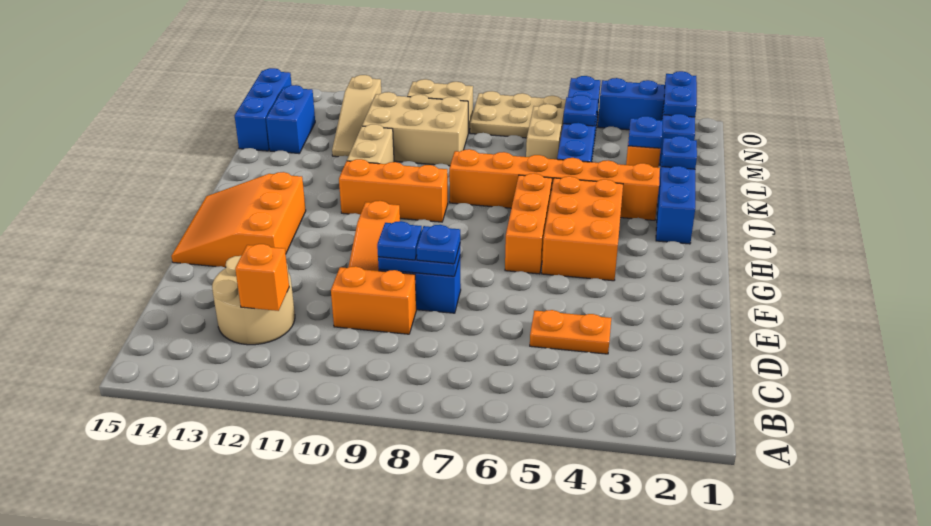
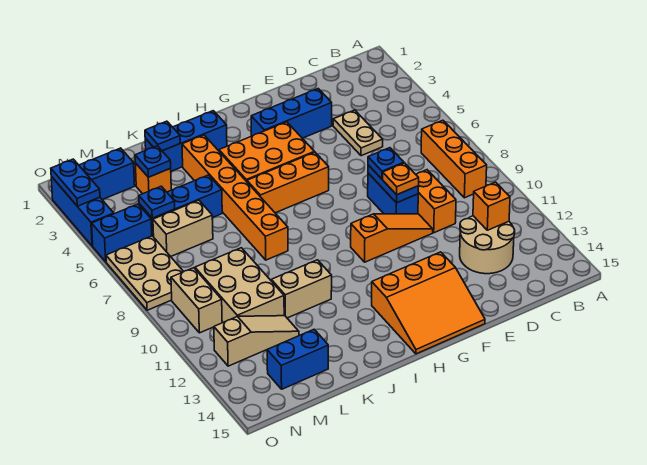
orange plate D4:D5 level 1 -> tan plate D4:D5 level 1
blue plate E9 level 3 -> orange plate E9 level 3
orange brick I9:I11 level 1 -> orange brick B7:B9 level 1
blue brick L15:N15 level 1 -> blue brick E3:G3 level 1
blue plate N2:O2 level 2 -> blue plate O2:O3 level 2

